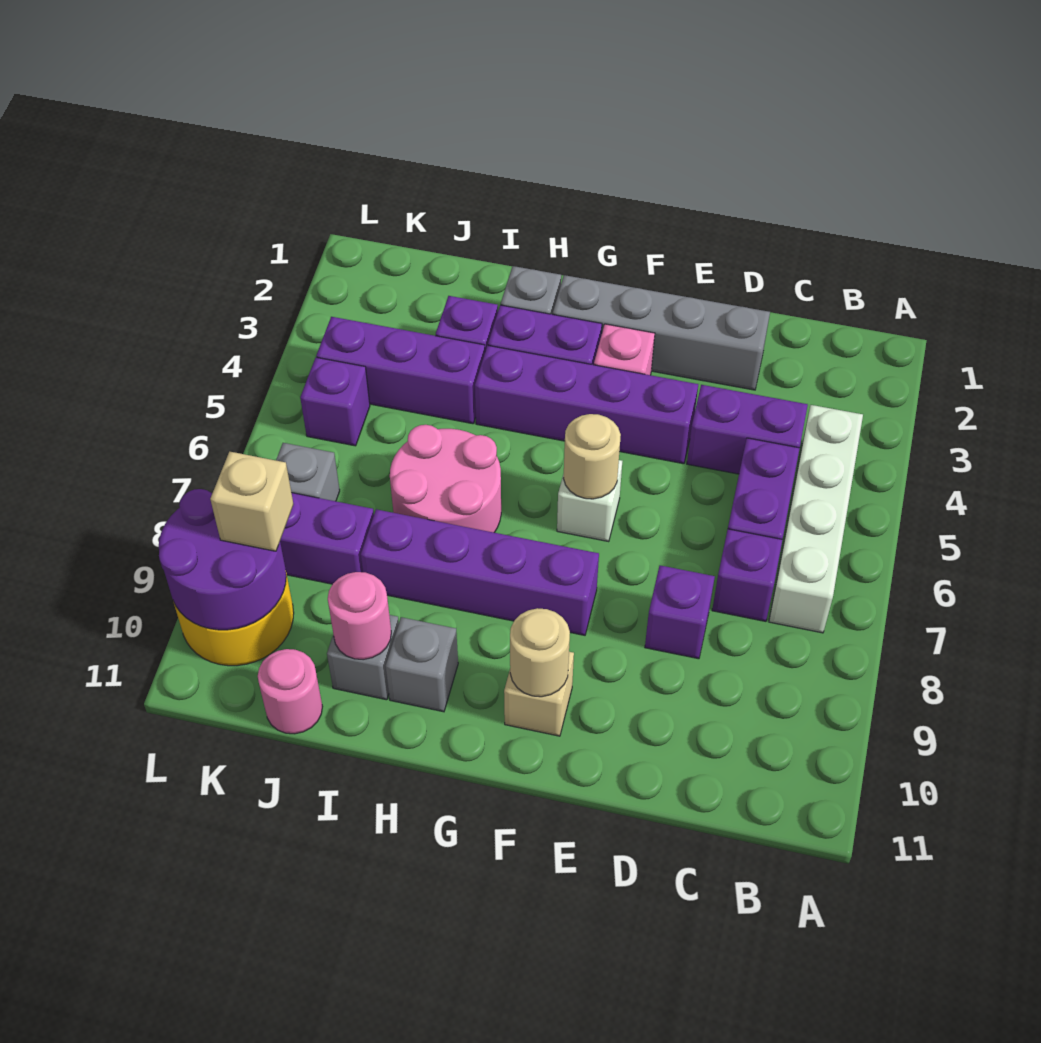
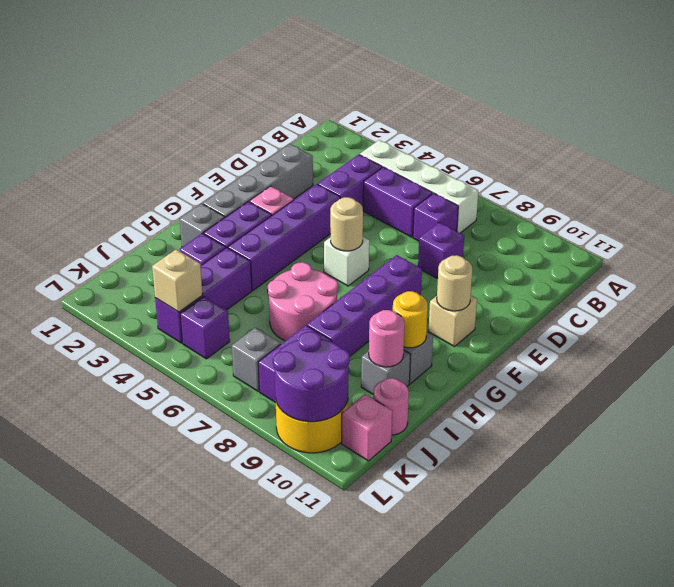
none -> yellow round brick H10 level 2
tan brick K9 level 3 -> tan brick K4 level 2
none -> pink brick K11 level 1

